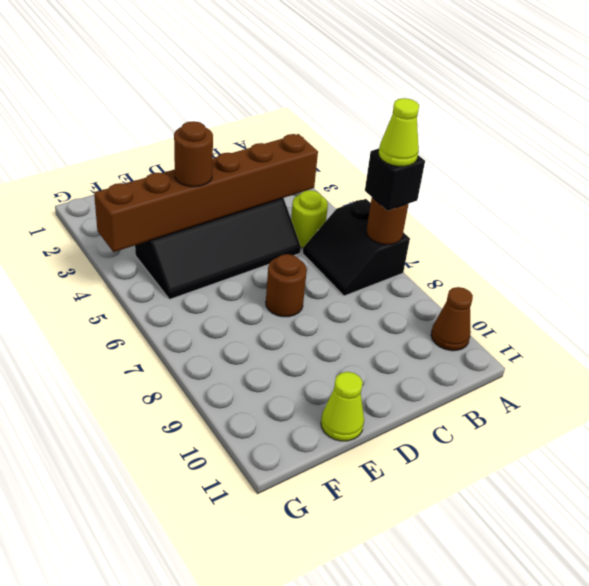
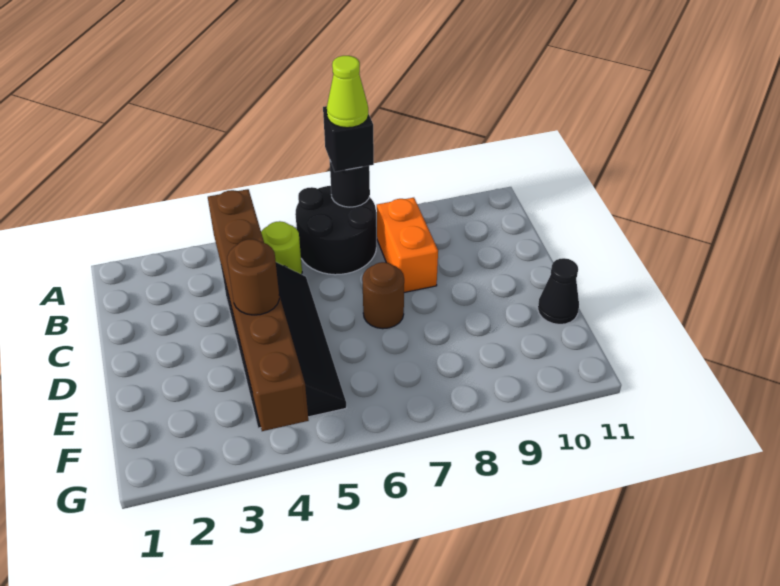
black slope A6:B7 level 1 top A -> black round brick A6:B7 level 1
brown round brick A7 level 2 -> black round brick A7 level 2
brown cone A10 level 1 -> none
none -> orange brick B8:C8 level 1
lime cone E11 level 1 -> black cone E11 level 1

